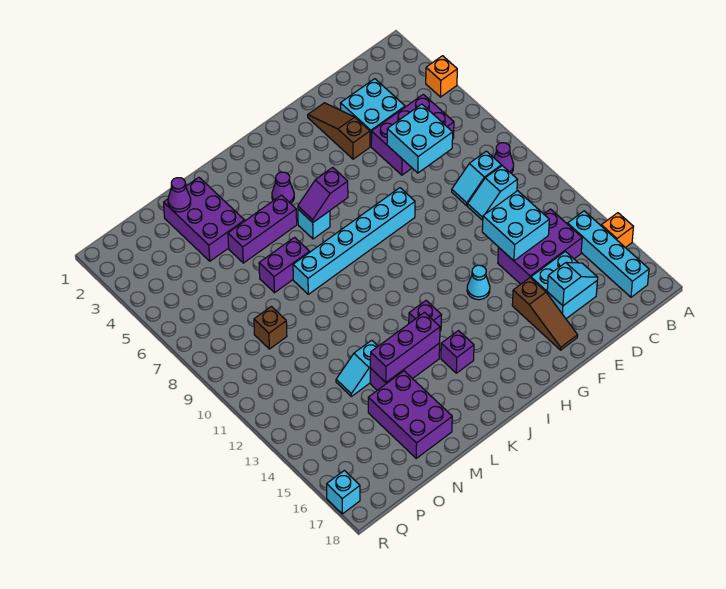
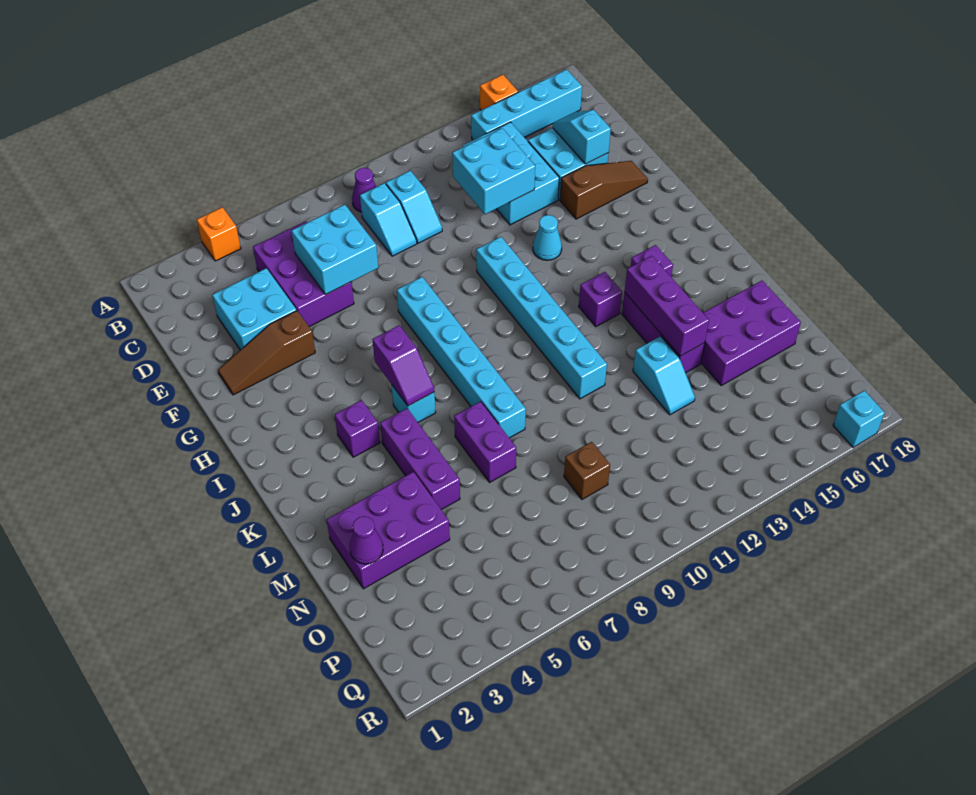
purple brick C13:E14 level 1 -> cyan brick C13:E14 level 1
none -> cyan brick G11:L11 level 1
purple cone J4 level 1 -> purple brick J4 level 1

